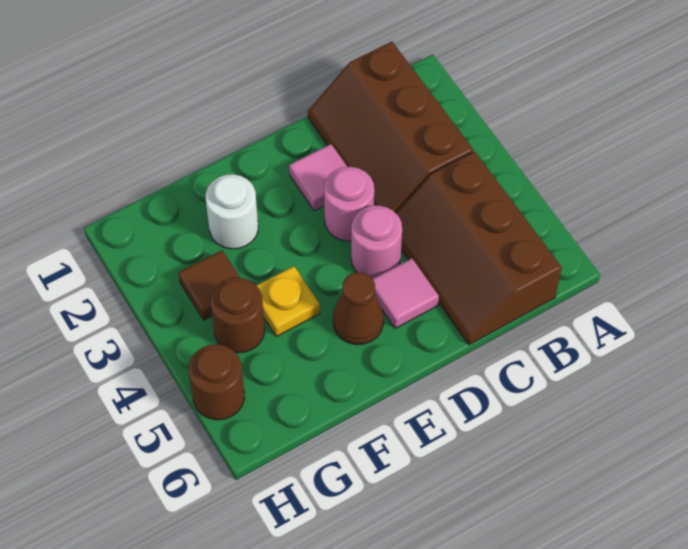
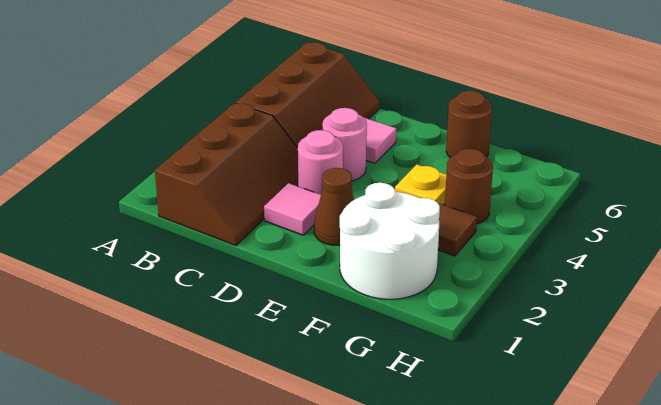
brown cone E5 level 1 -> brown cone E2 level 1
white round brick F2 level 1 -> white round brick F1:G2 level 1
brown round brick H5 level 1 -> brown round brick F6 level 1

